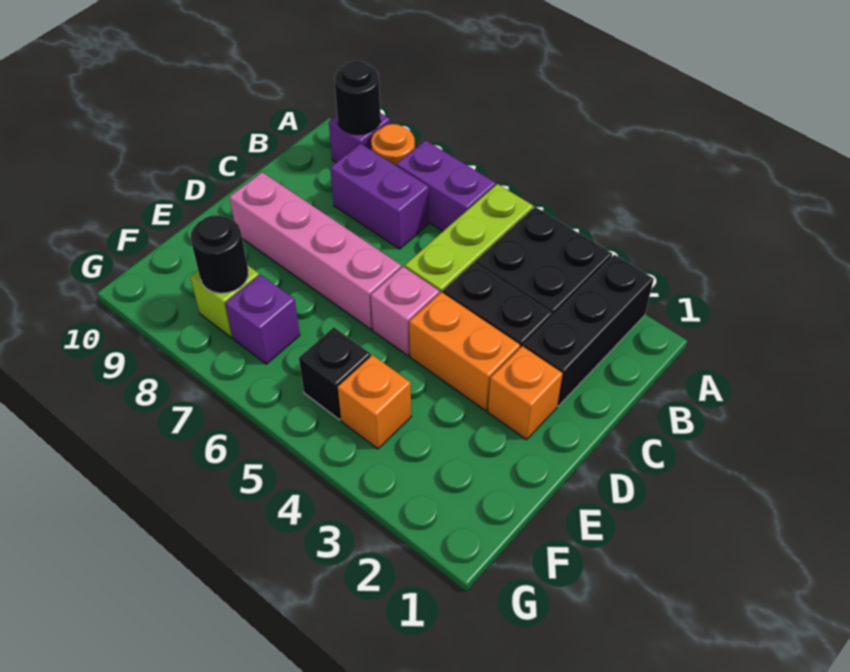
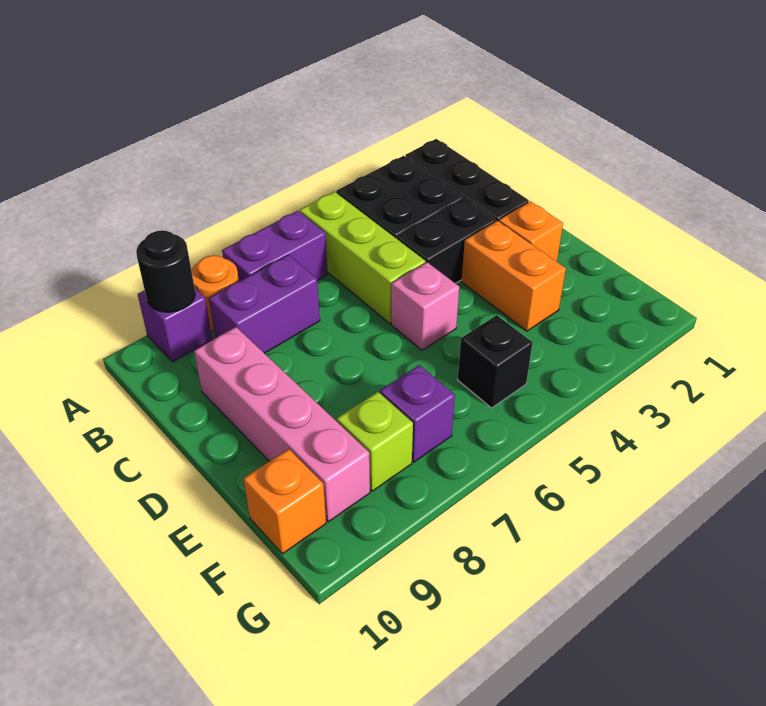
orange brick D3:D4 level 1 -> orange brick D3:E3 level 1
pink brick D6:D9 level 1 -> pink brick C9:F9 level 1
orange brick F4 level 1 -> orange brick F10 level 1
black round brick F8 level 2 -> none

